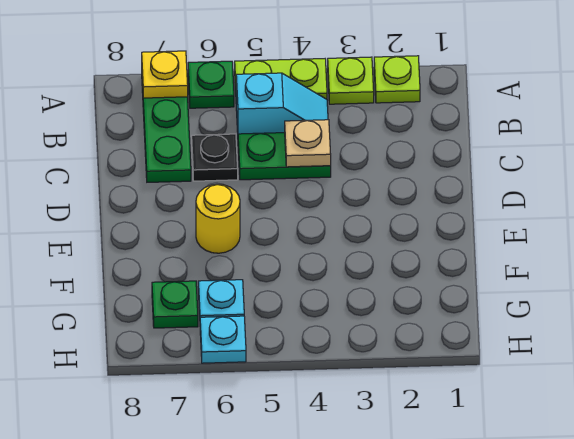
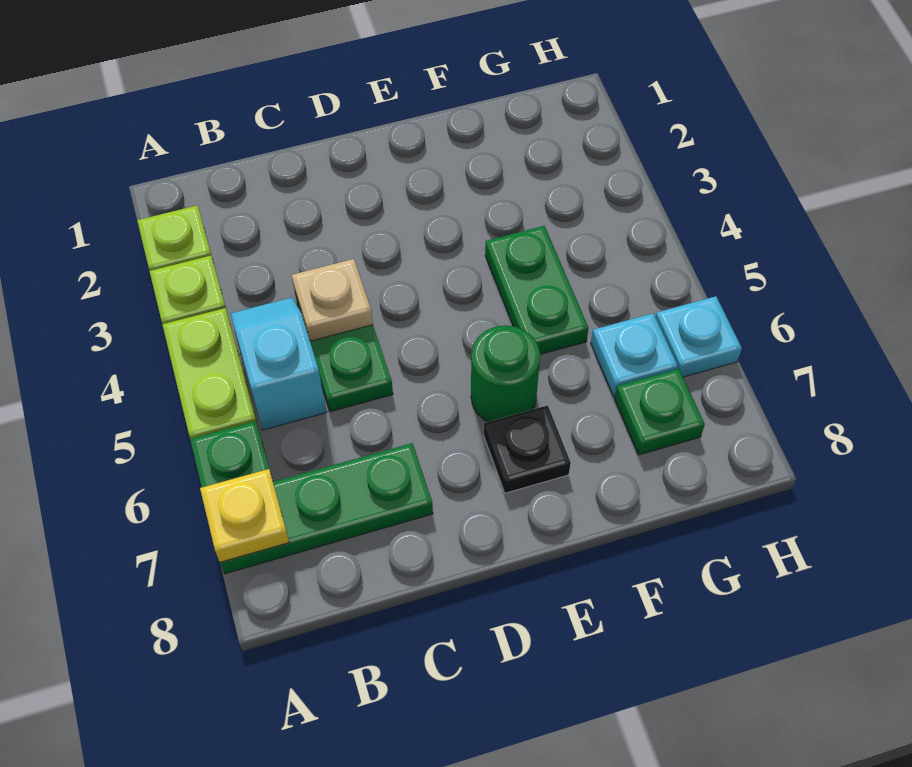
black plate C6 level 1 -> black plate E7 level 1
yellow round brick E6 level 1 -> green round brick E6 level 1
none -> green plate F4:F5 level 1

